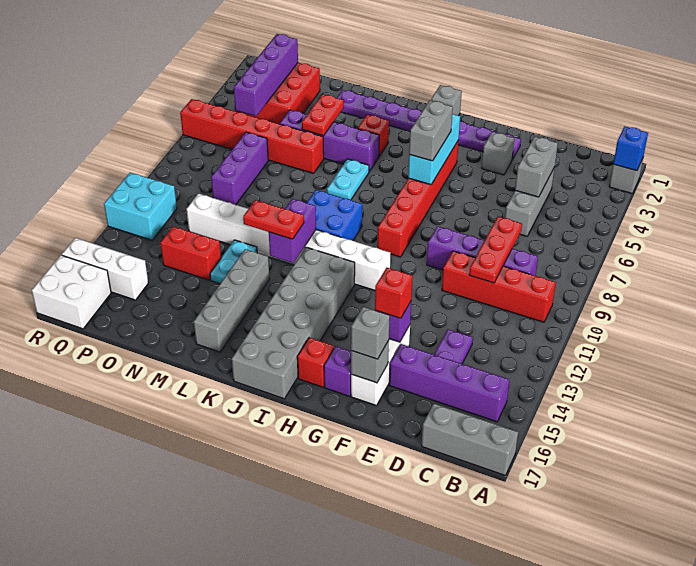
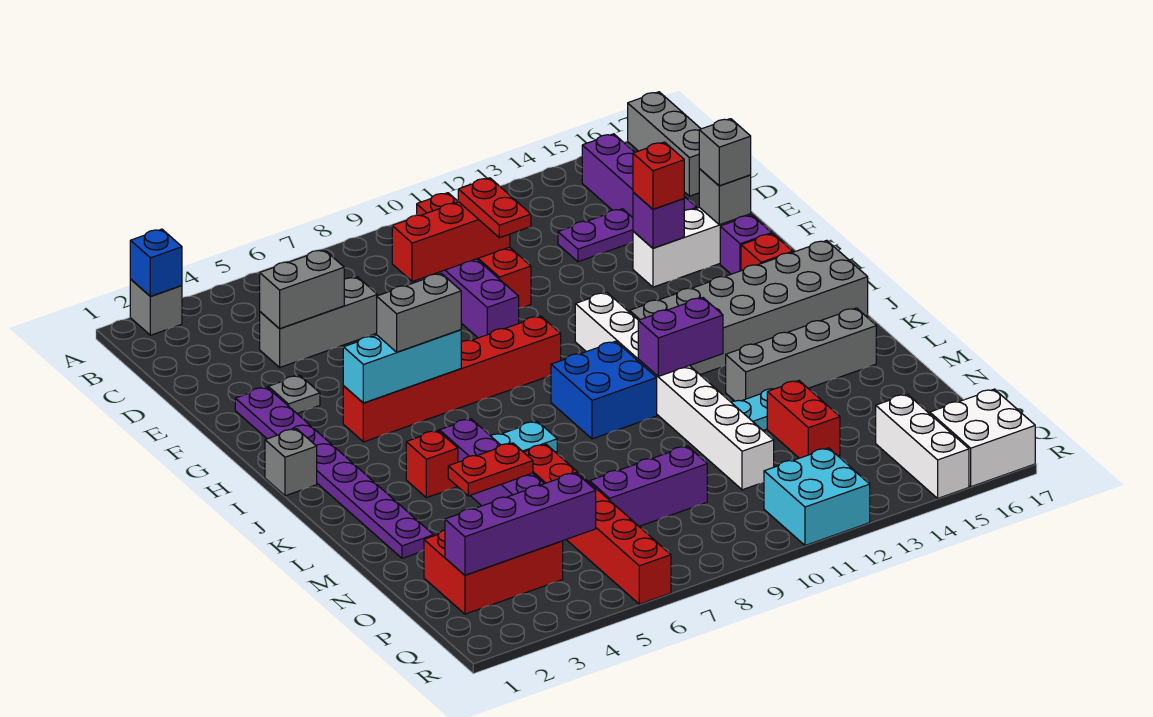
red plate D8:D10 level 2 -> red brick D8:D10 level 2
grey brick F3 level 1 -> grey plate F3 level 1
red plate K12:L12 level 3 -> red plate D10:E10 level 3

